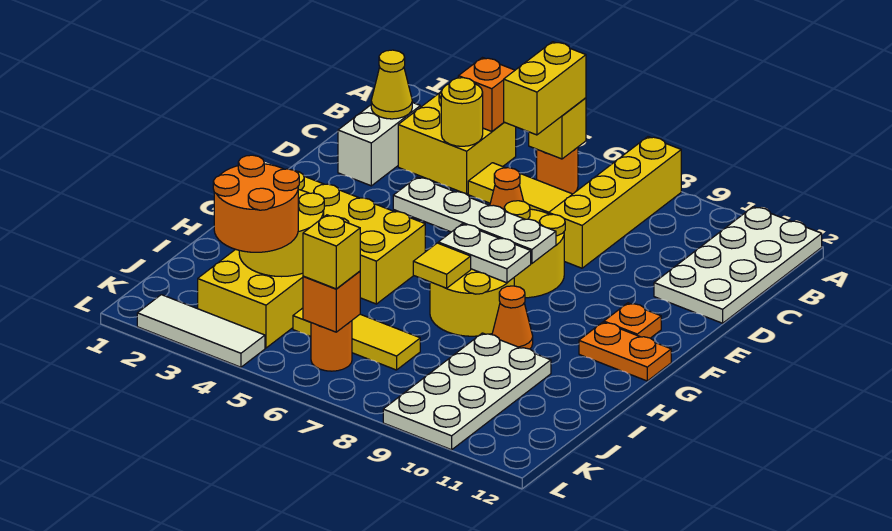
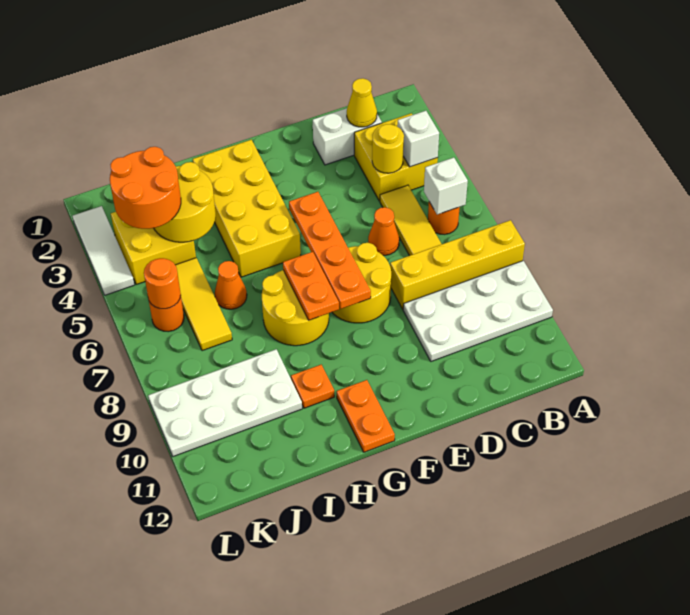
white plate A11:D12 level 1 -> white plate A9:D10 level 1
orange brick B4 level 2 -> white brick B4 level 2
yellow brick B6 level 2 -> white brick B6 level 2
yellow brick B6:C6 level 3 -> none
white plate F5:F8 level 2 -> orange plate F5:F8 level 2
orange plate F11 level 1 -> orange plate H10 level 1
white plate G7:G8 level 2 -> orange plate G7:G8 level 2
yellow tile H7 level 2 -> none
orange cone H9 level 1 -> orange cone I6 level 1
orange brick K6 level 2 -> orange round brick K6 level 2
yellow brick K6 level 3 -> none

